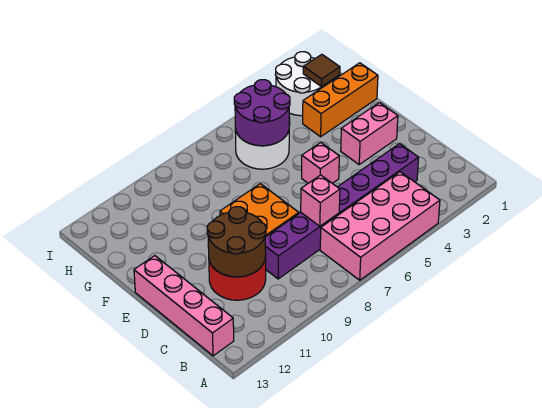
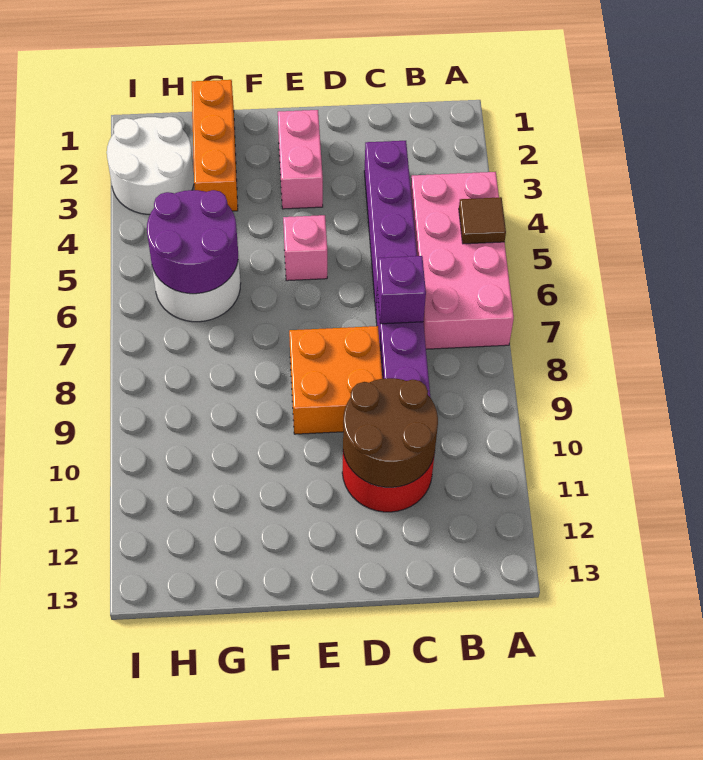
pink brick B13:E13 level 1 -> none
pink brick C7 level 2 -> purple brick C7 level 2
brown tile H2 level 2 -> brown tile A5 level 2

